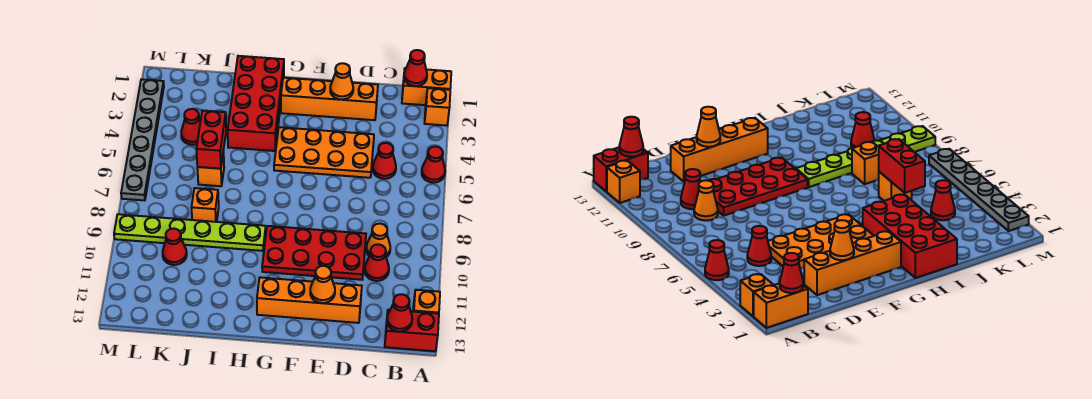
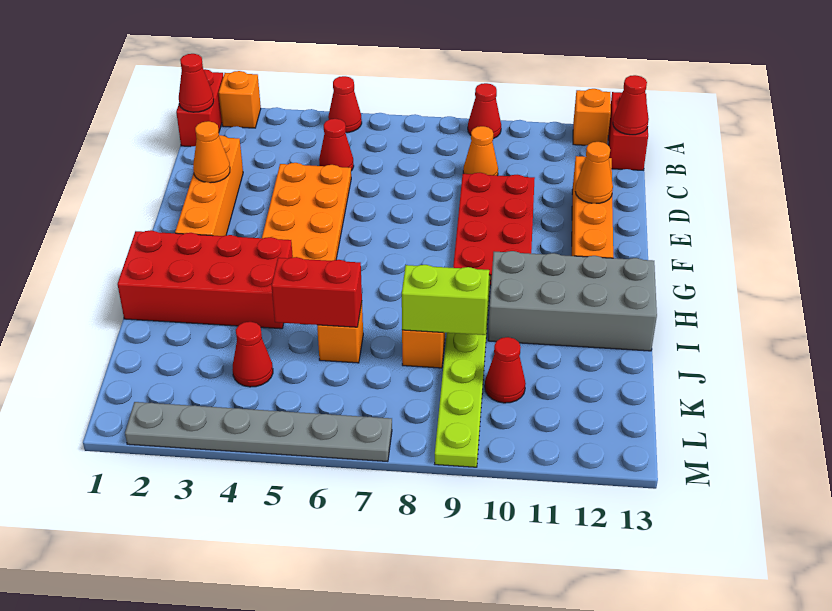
orange brick A1:B1 level 1 -> red brick A1:B1 level 1
red cone C10 level 1 -> red cone A9 level 1
none -> grey brick H10:I13 level 1
none -> lime brick J8:J9 level 2

